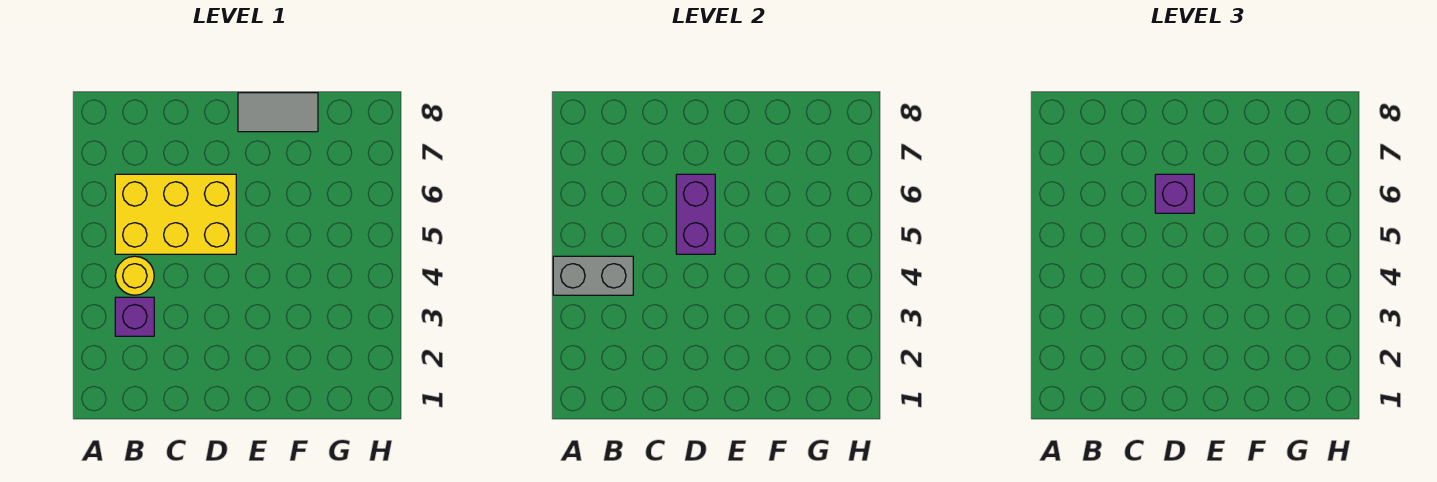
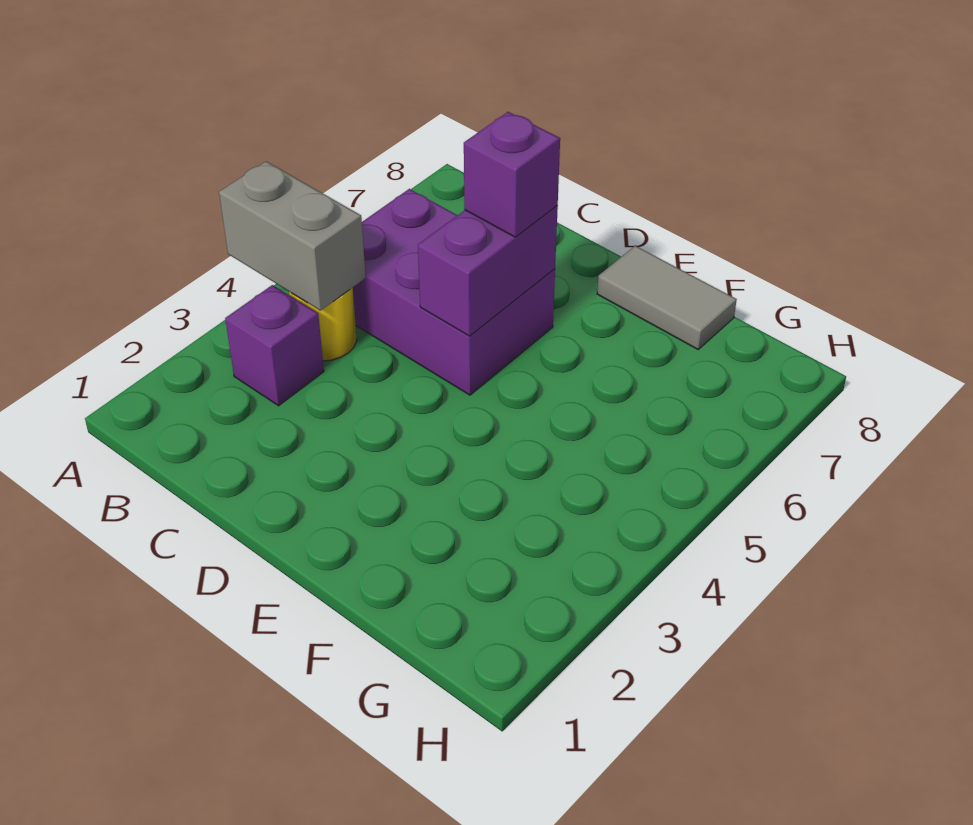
yellow brick B5:D6 level 1 -> purple brick B5:D6 level 1

